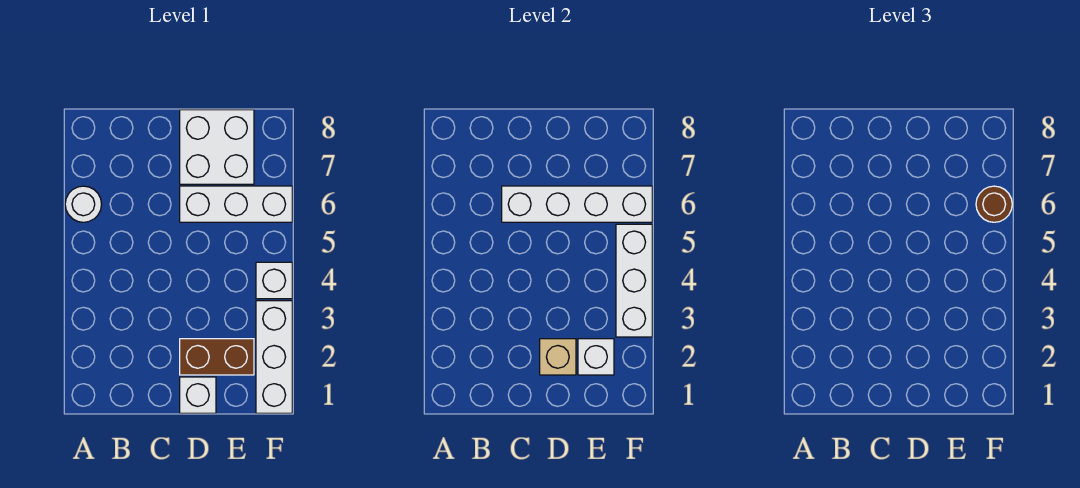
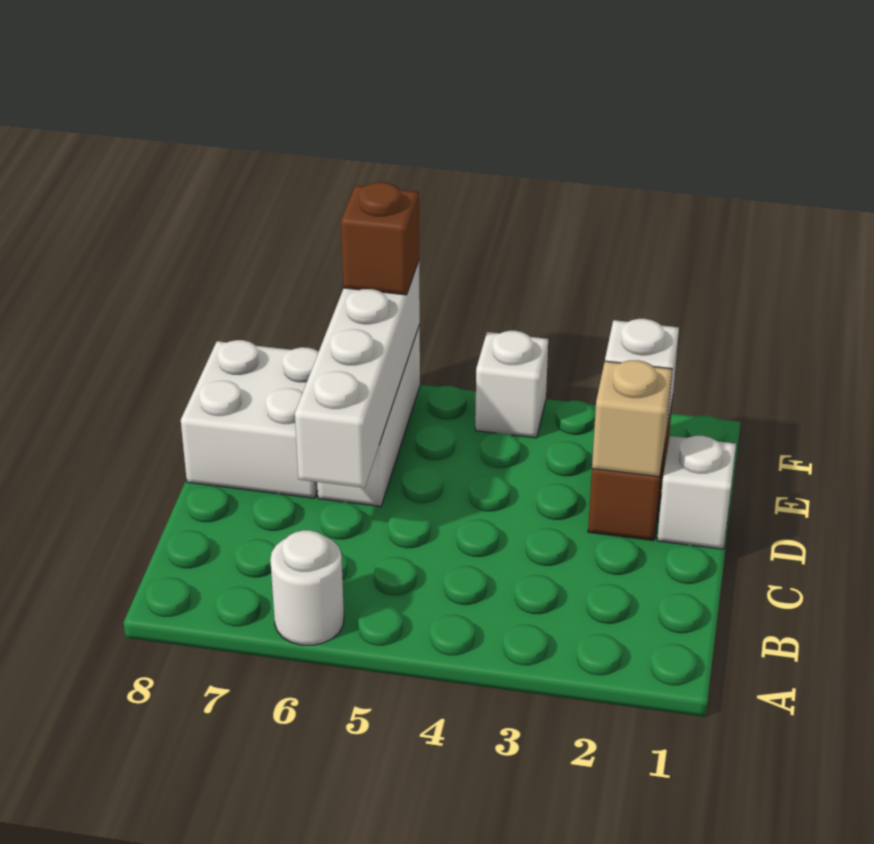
white brick F1:F3 level 1 -> none
white brick F3:F5 level 2 -> none
brown round brick F6 level 3 -> brown brick F6 level 3

